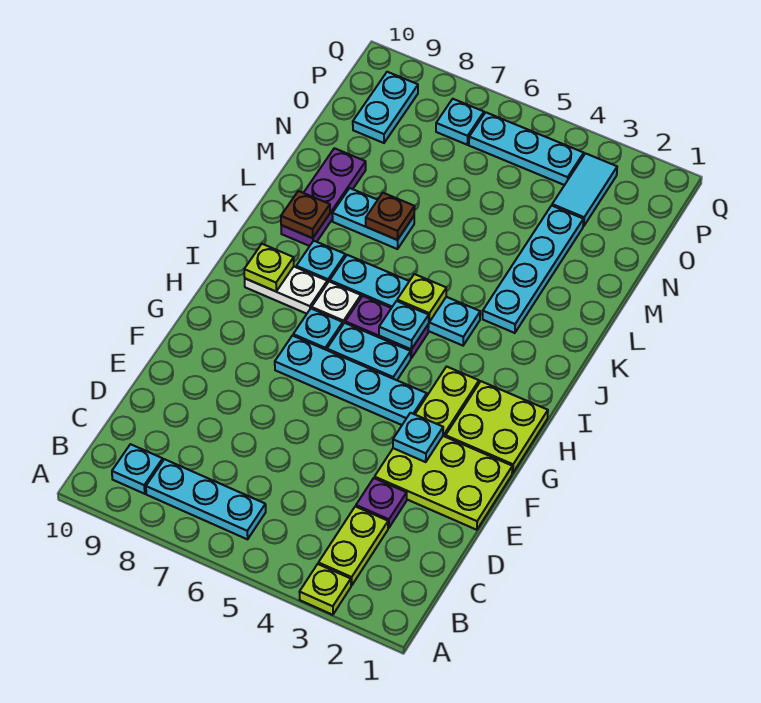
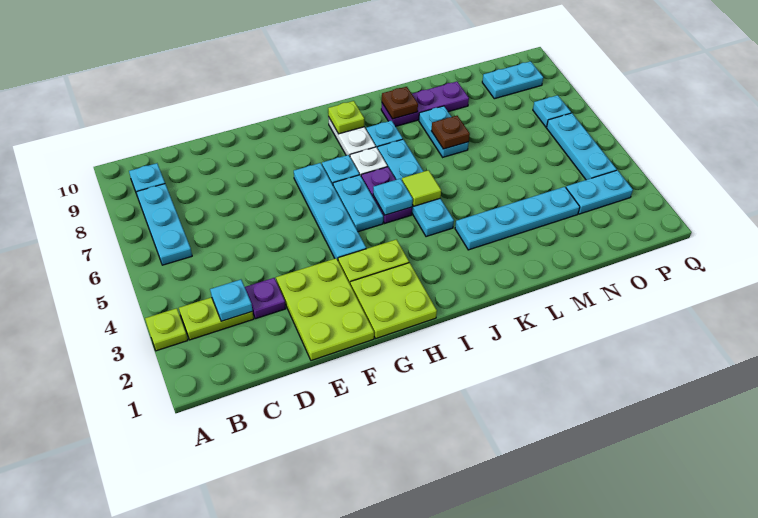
cyan plate F3 level 2 -> cyan plate C3 level 2
lime plate J5 level 2 -> lime tile J5 level 2
cyan tile O3:P3 level 1 -> cyan plate O3:P3 level 1

